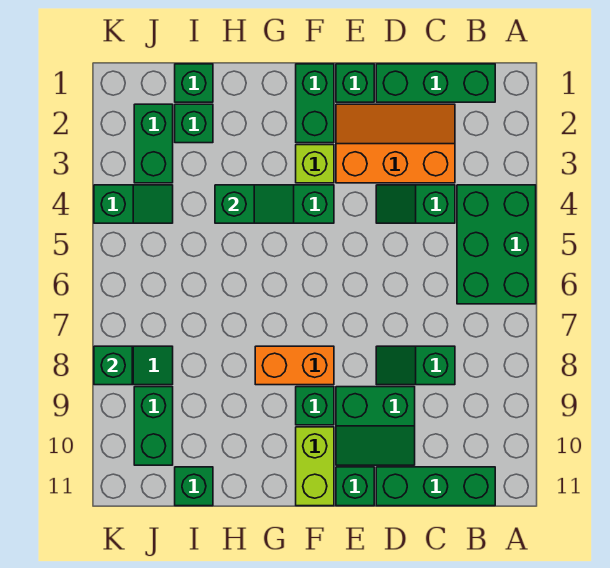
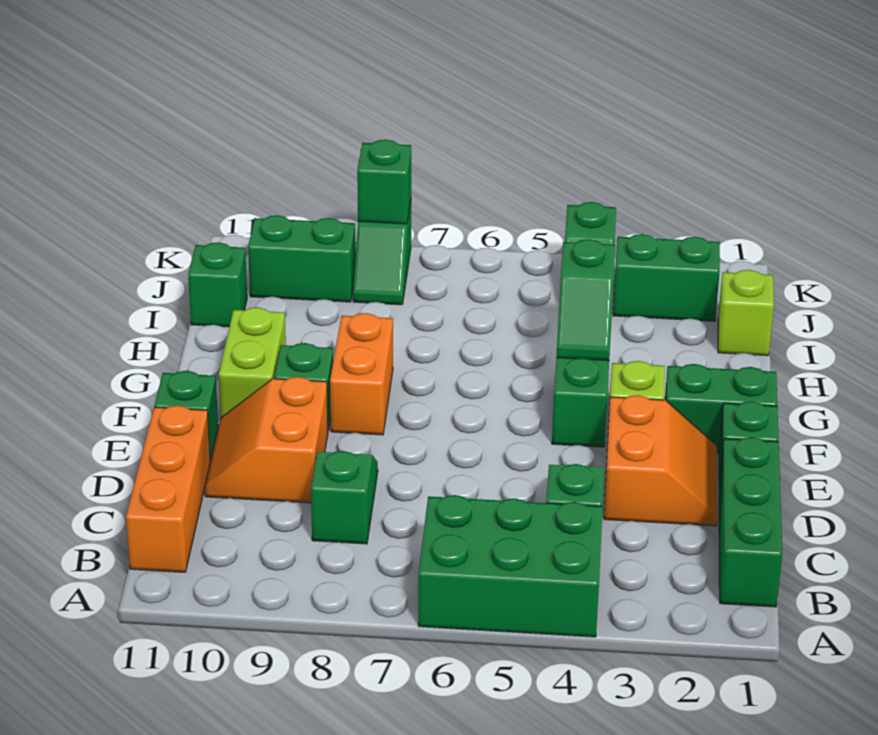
green brick B11:D11 level 1 -> orange brick B11:D11 level 1
orange slope C2:E3 level 1 top 3 -> orange slope D2:E3 level 1 top 3
green slope D9:E10 level 1 top 9 -> orange slope D9:E10 level 1 top 9
lime brick F10:F11 level 1 -> lime brick F10:G10 level 1
green brick I1 level 1 -> lime brick I1 level 1
green brick I2 level 1 -> none

